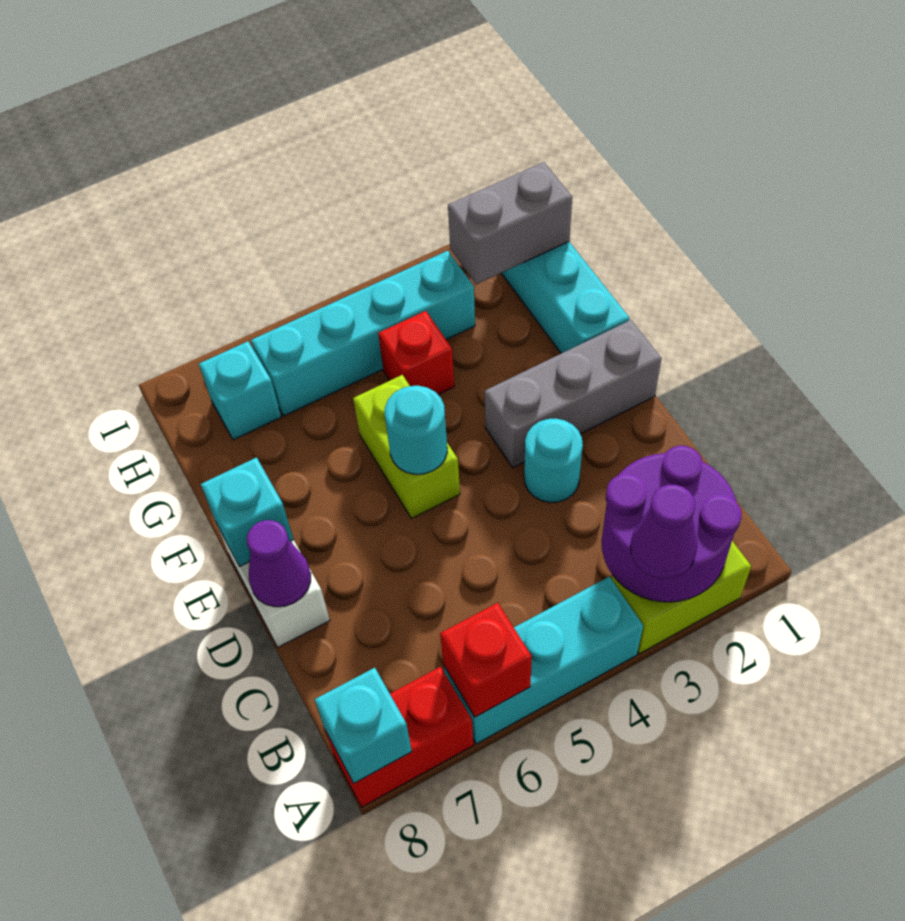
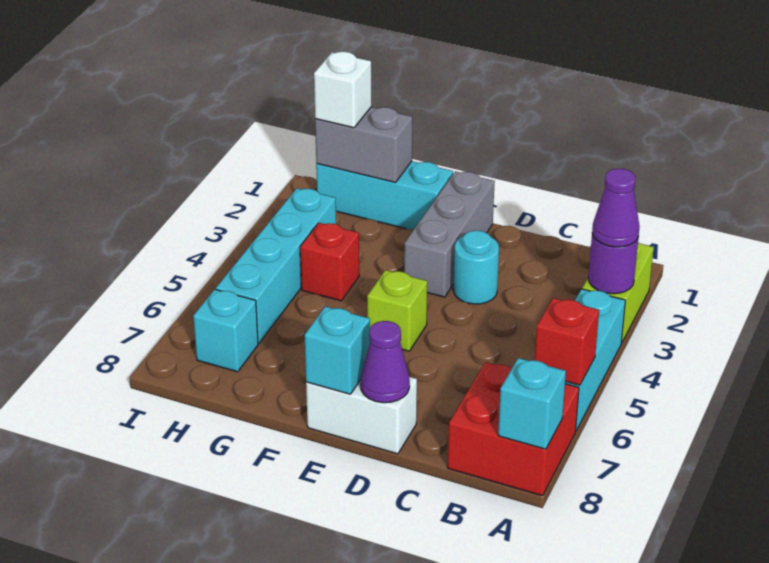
purple round brick A2:B3 level 2 -> purple round brick A3 level 2
red brick A7:A8 level 1 -> red brick A7:B8 level 1
lime brick E5:F5 level 1 -> lime brick E5 level 1
cyan round brick E5 level 2 -> none
grey brick H1:H2 level 2 -> grey brick G1:H1 level 2
none -> white brick H1 level 3

